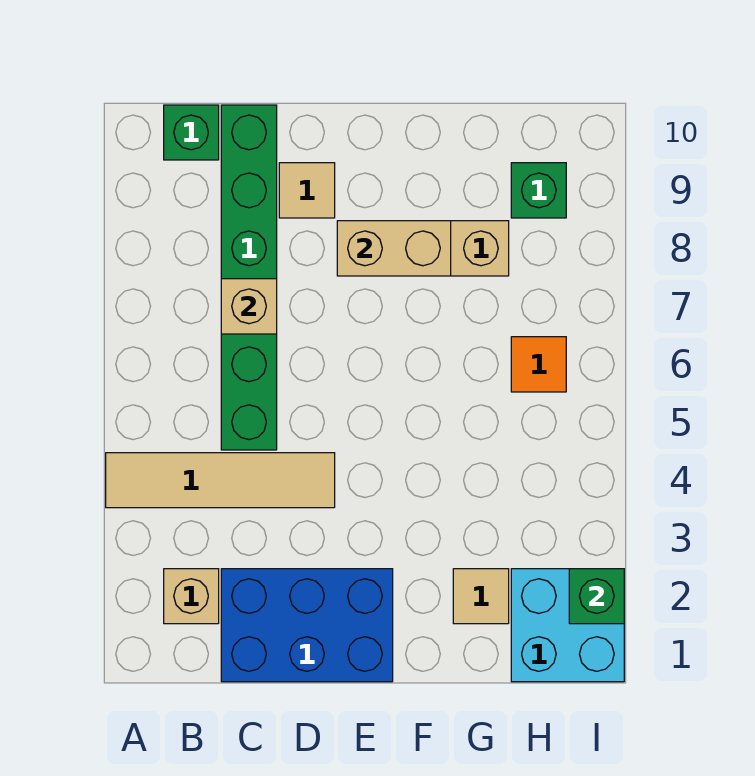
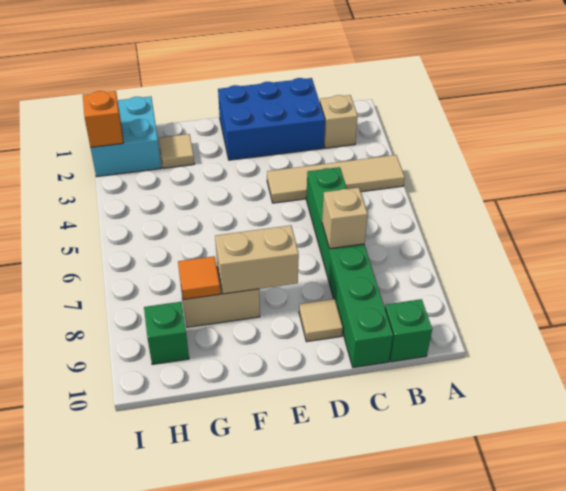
orange tile H6 level 1 -> orange tile G8 level 2
green brick I2 level 2 -> orange brick I2 level 2

